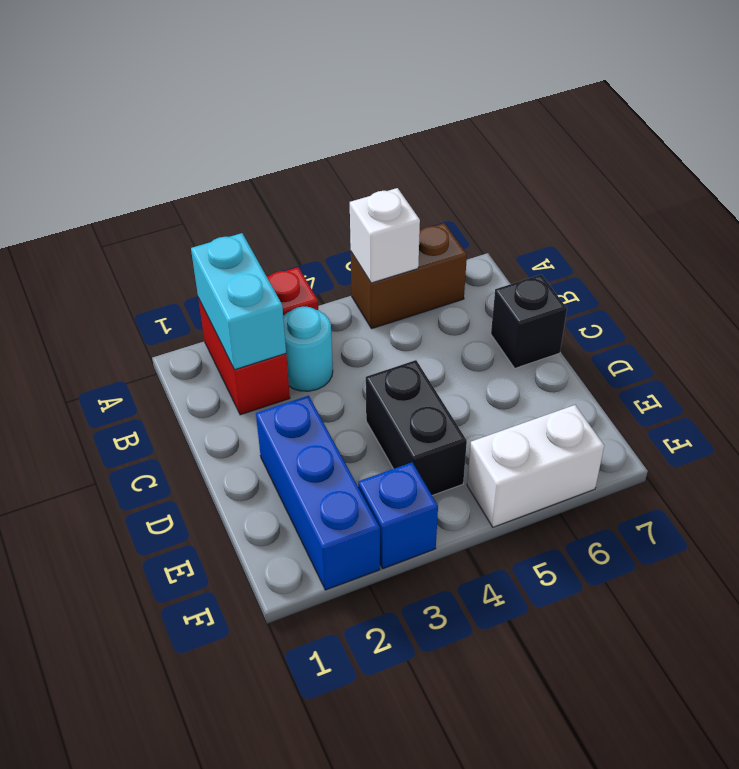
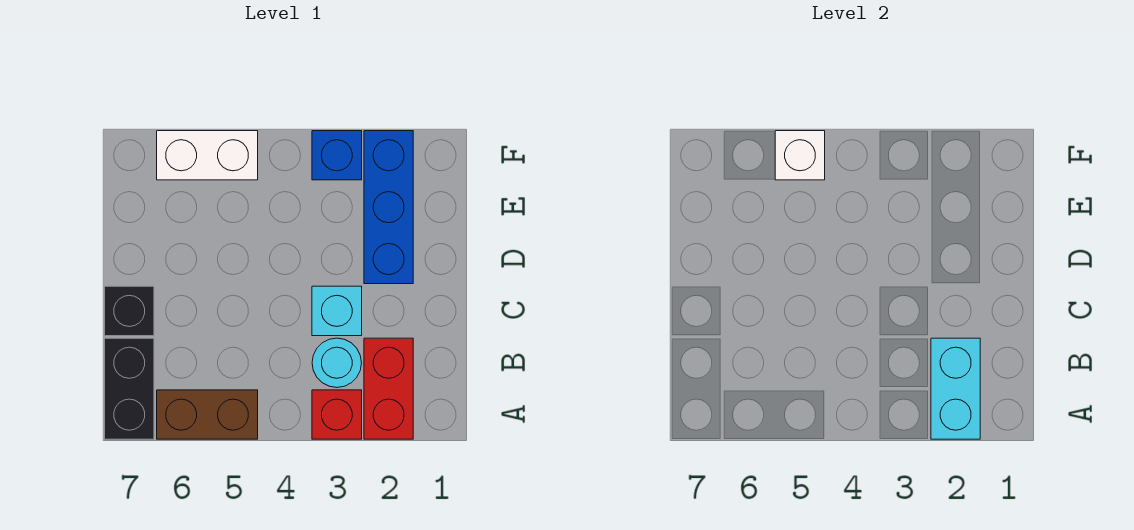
white brick A5 level 2 -> white brick F5 level 2
none -> cyan brick C3 level 1
black brick D4:E4 level 1 -> black brick A7:B7 level 1

